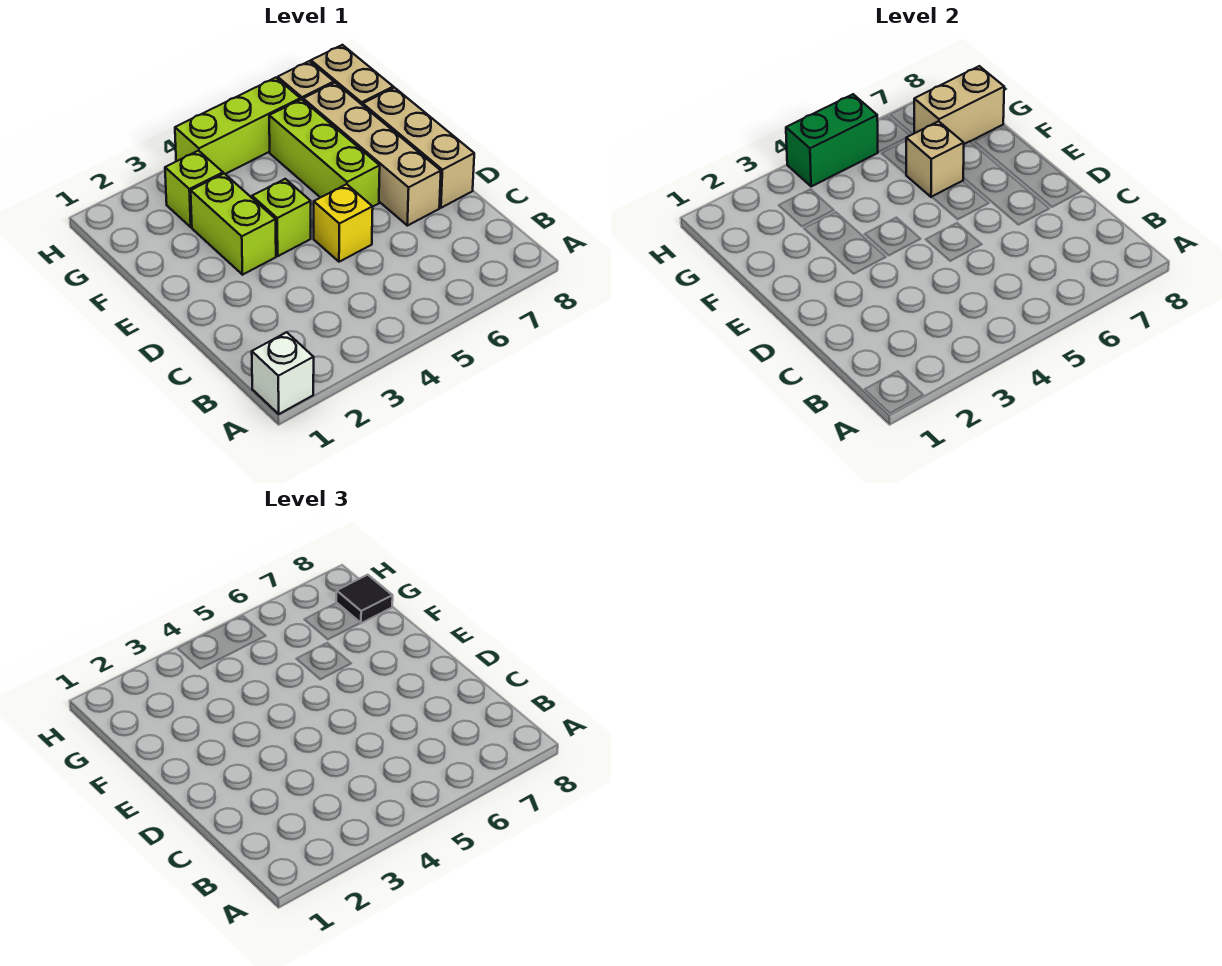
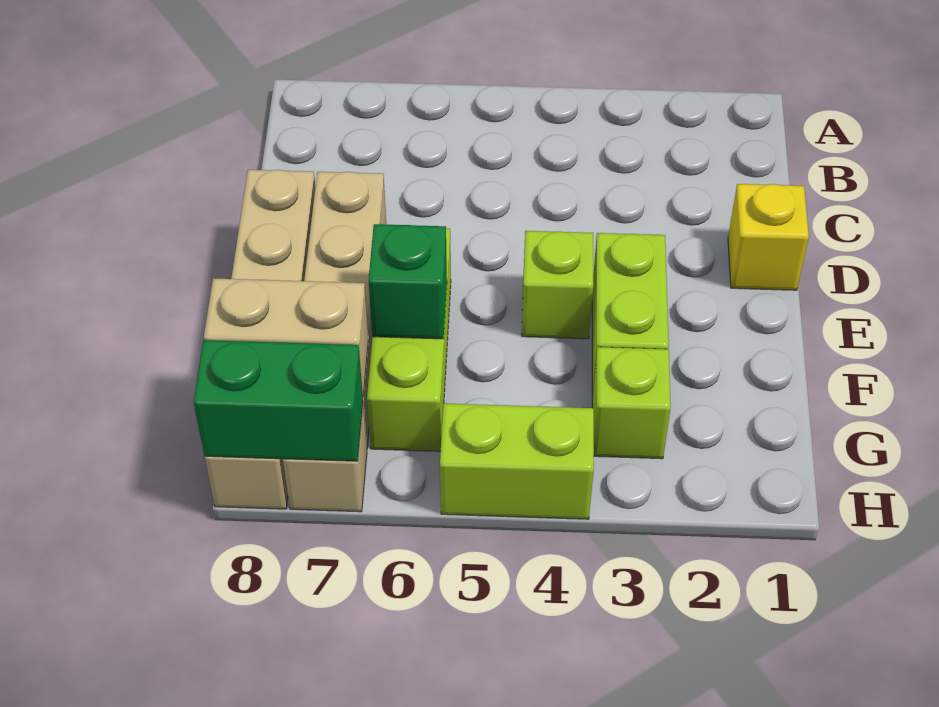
white brick A1 level 1 -> none
yellow brick D5 level 1 -> yellow brick D1 level 1
tan brick F6 level 2 -> green brick F6 level 2
black tile G8 level 3 -> none
lime brick H4:H6 level 1 -> lime brick H4:H5 level 1
green brick H4:H5 level 2 -> green brick H7:H8 level 2

